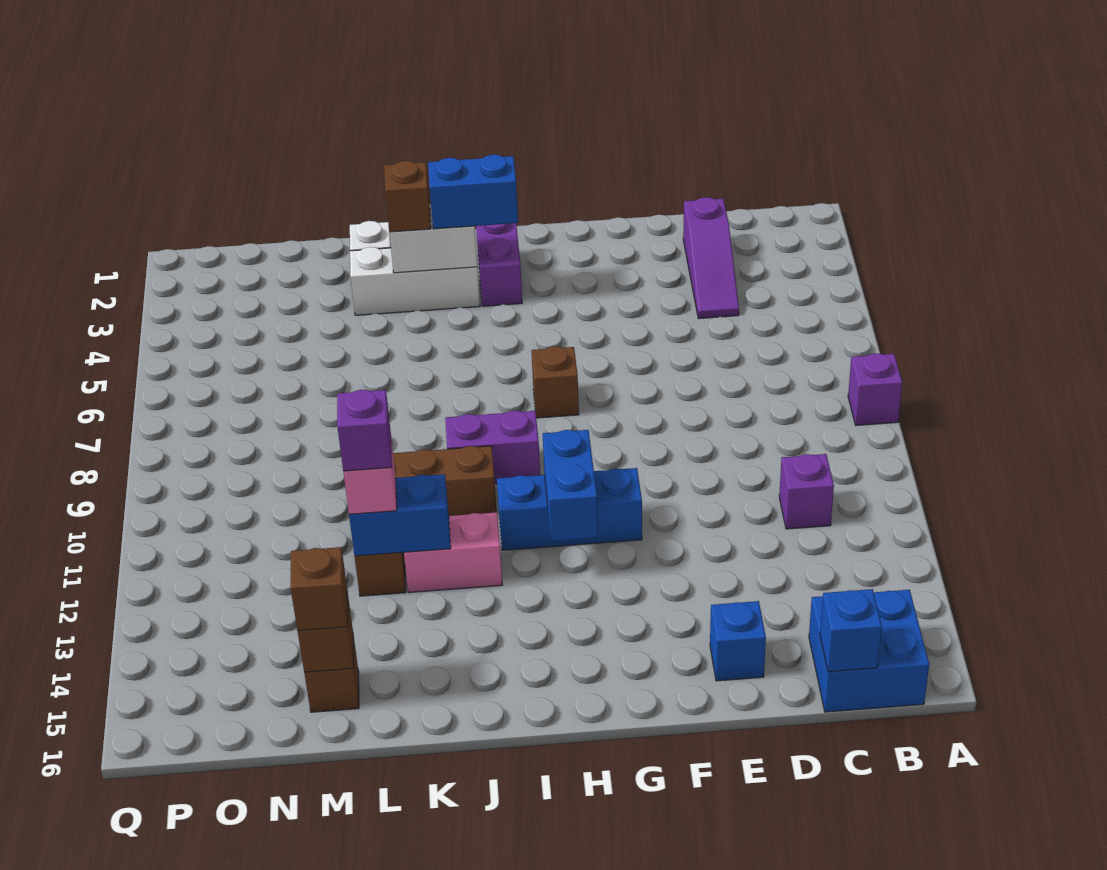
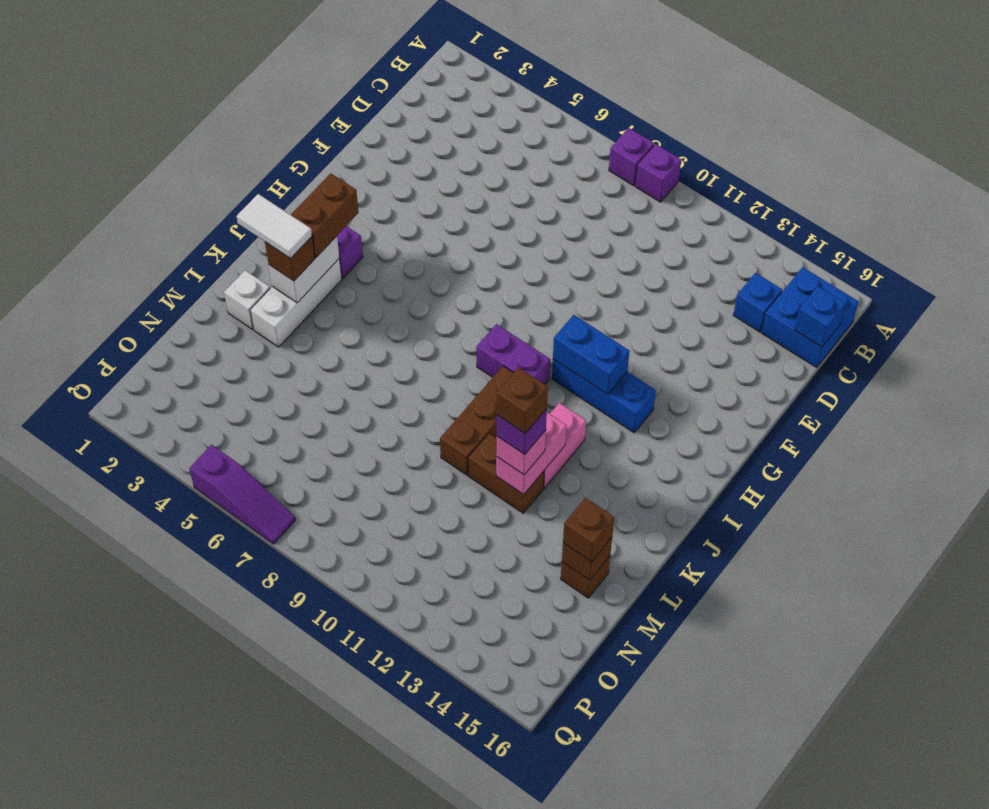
purple brick C11 level 1 -> purple brick A9 level 1
purple slope D2:D4 level 1 top 2 -> purple slope Q5:Q7 level 1 top 5
blue brick E15 level 1 -> blue brick C14 level 1
blue brick G11:I11 level 1 -> blue brick H11:H13 level 1
brown brick H7 level 1 -> brown brick L12 level 5
blue brick I3:J3 level 3 -> brown brick I3:J3 level 3
purple brick I9:J9 level 1 -> purple brick I9:I10 level 1
none -> white tile K2:K3 level 4
blue brick K12:L12 level 2 -> pink brick K12:L12 level 2

